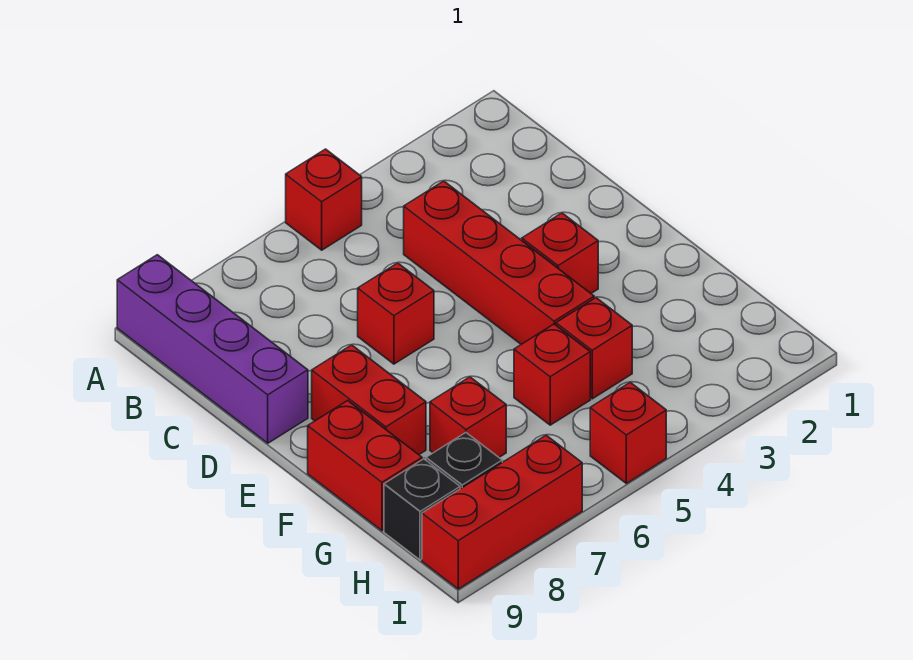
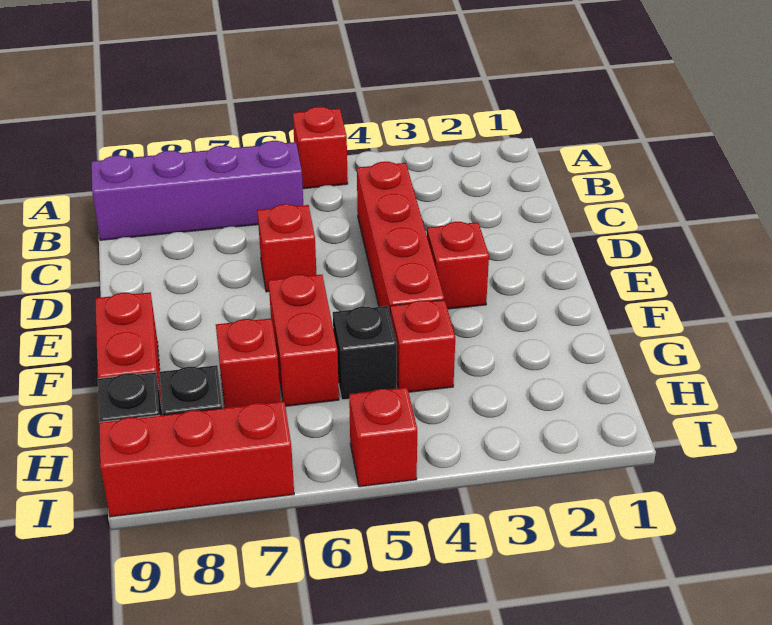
purple brick A9:D9 level 1 -> purple brick B6:B9 level 1
red brick E8:F8 level 1 -> red brick F6:G6 level 1
red brick G5 level 1 -> black brick G5 level 1

